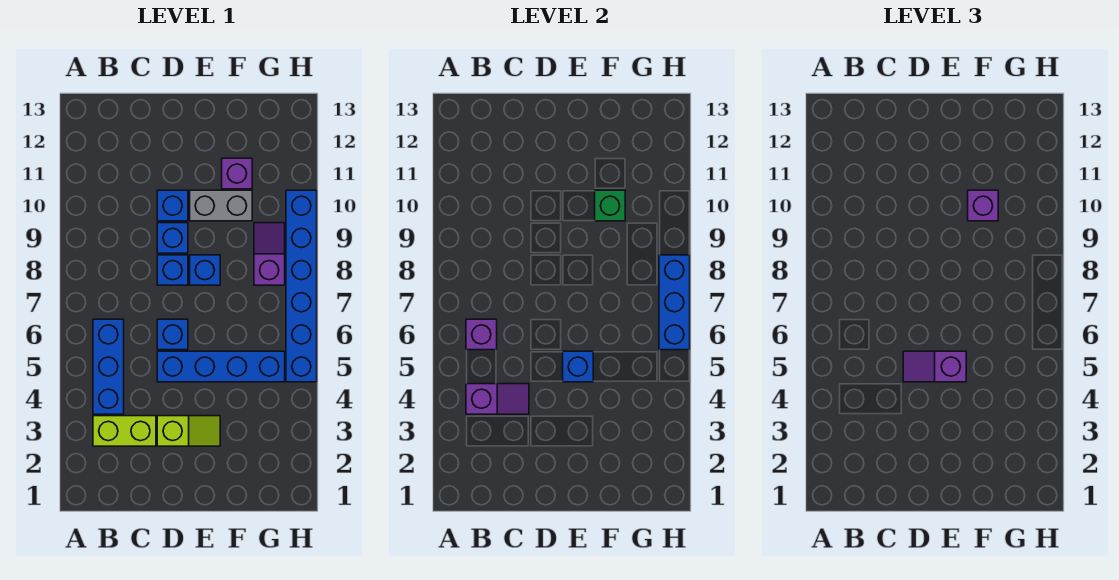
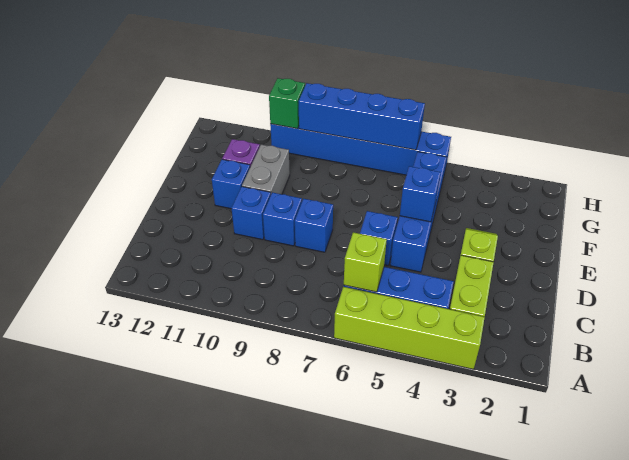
none -> lime brick A3:A6 level 1
purple slope B4:C4 level 2 top B -> none
purple brick B6 level 2 -> lime brick B6 level 2
purple slope D5:E5 level 3 top E -> none
blue brick E8 level 1 -> blue brick E11 level 1
green brick F10 level 2 -> green brick H10 level 2
purple brick F10 level 3 -> none
purple slope G8:G9 level 1 top 8 -> none
blue brick H6:H8 level 2 -> blue brick H6:H9 level 2

